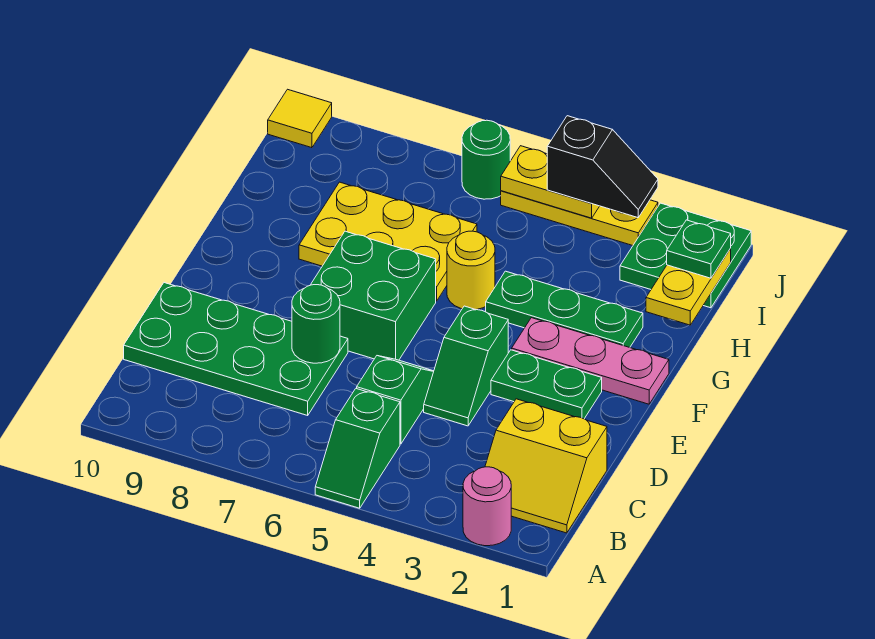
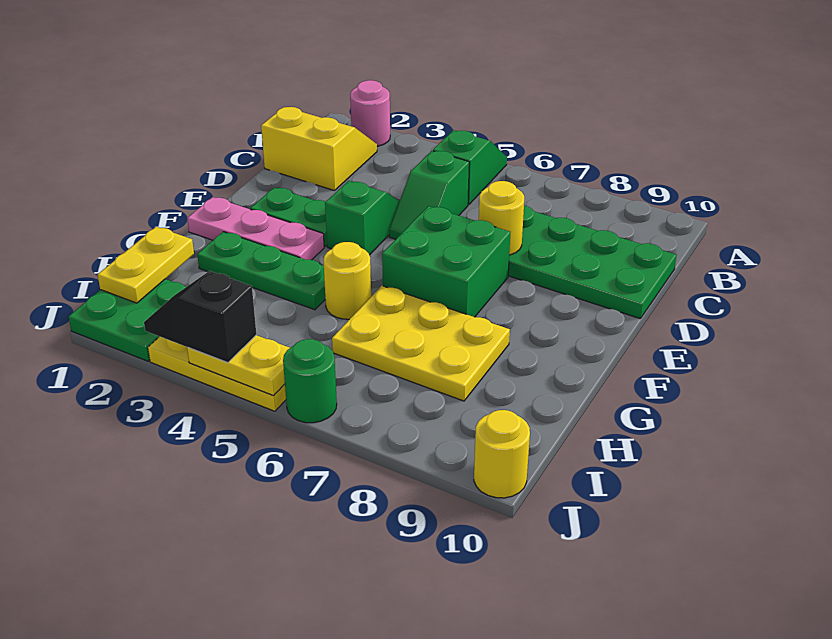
green round brick D7 level 2 -> yellow round brick D7 level 2
green plate I1 level 3 -> none
yellow tile J10 level 1 -> yellow round brick J10 level 1

